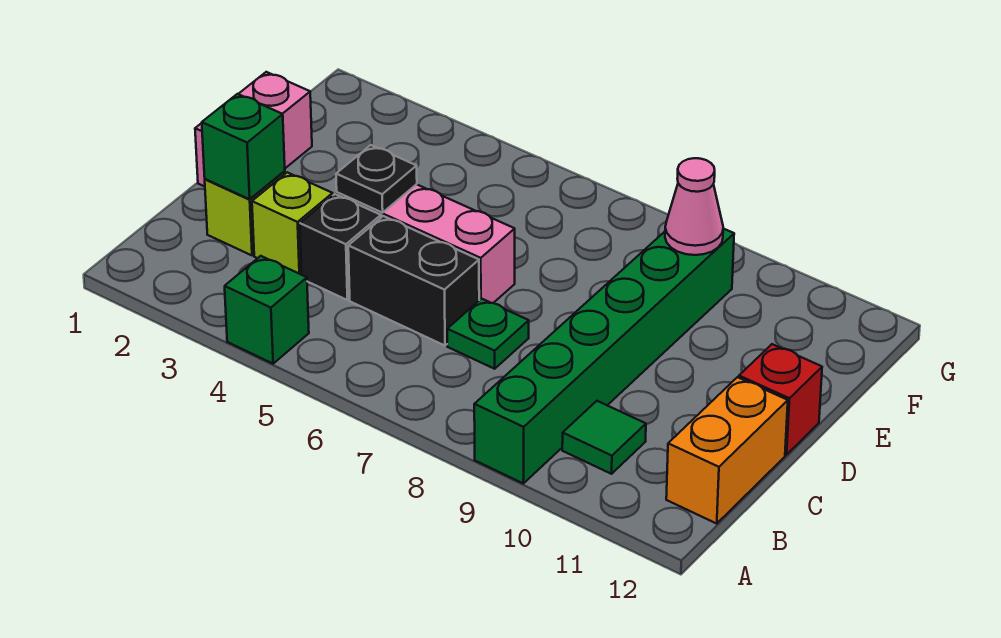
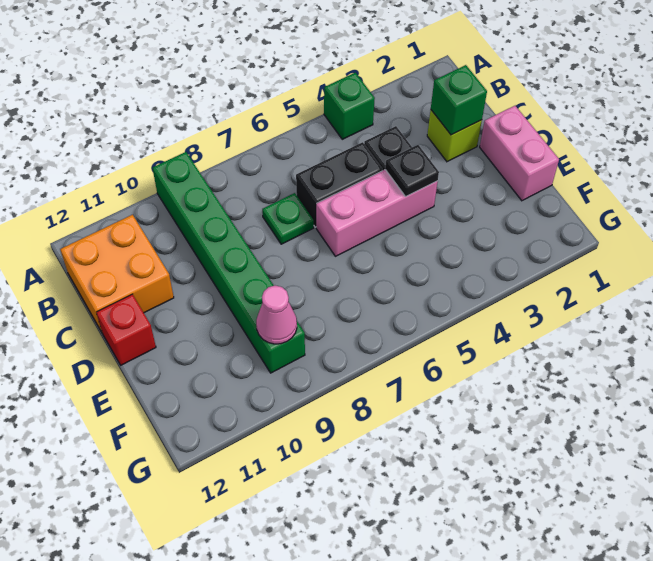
green tile B10 level 1 -> none
orange brick B12:C12 level 1 -> orange brick B11:C12 level 1
lime brick C3 level 1 -> none

